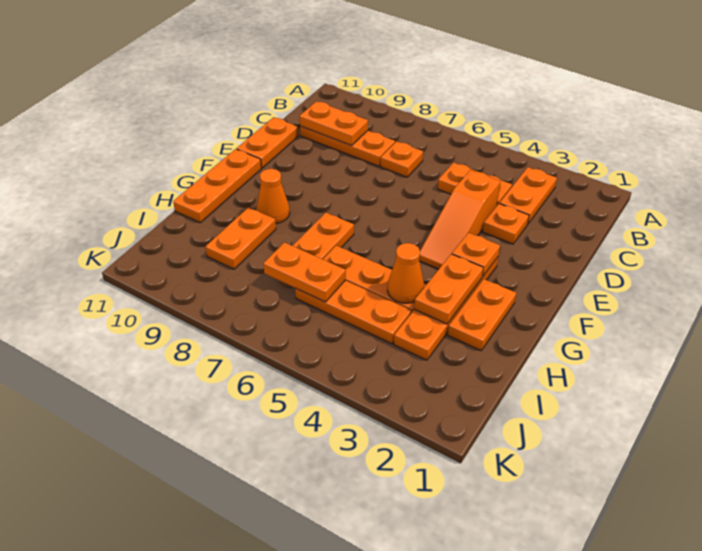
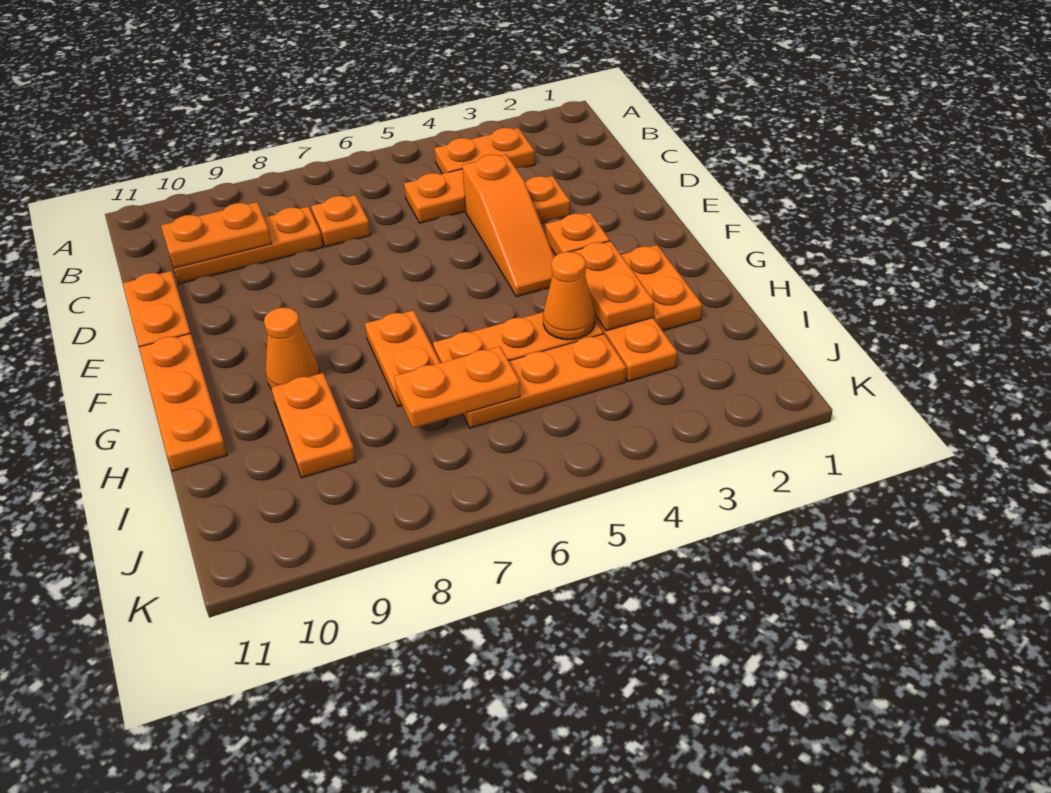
orange plate B3:C3 level 1 -> orange plate B3:B4 level 1

